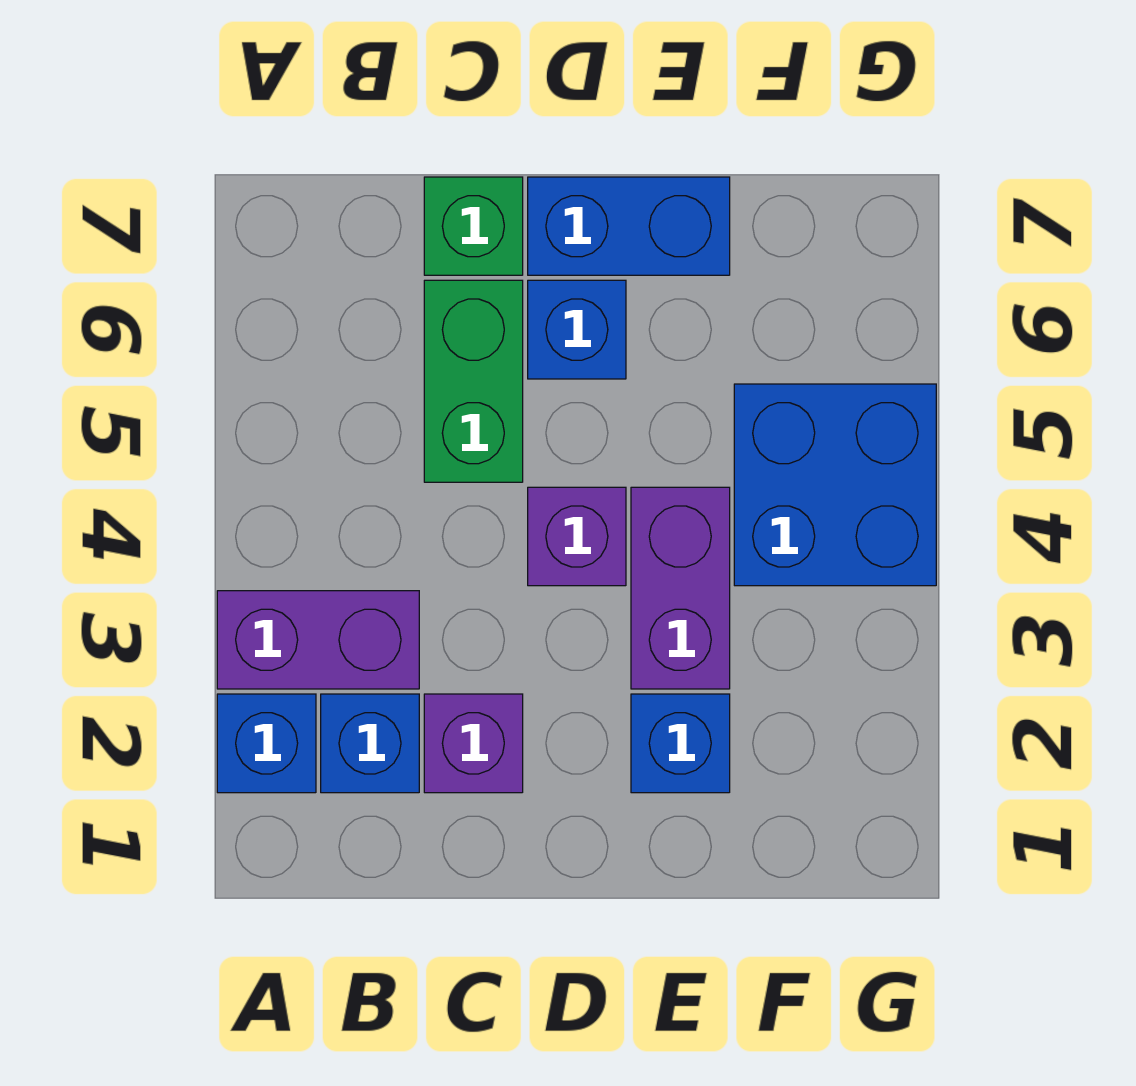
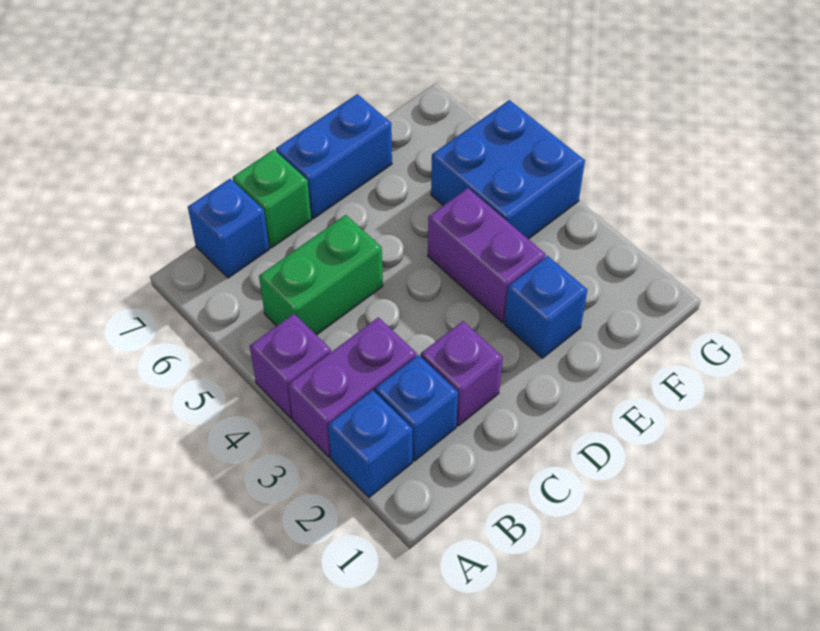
green brick C5:C6 level 1 -> green brick B5:C5 level 1
purple brick D4 level 1 -> purple brick A4 level 1
blue brick D6 level 1 -> blue brick B7 level 1

